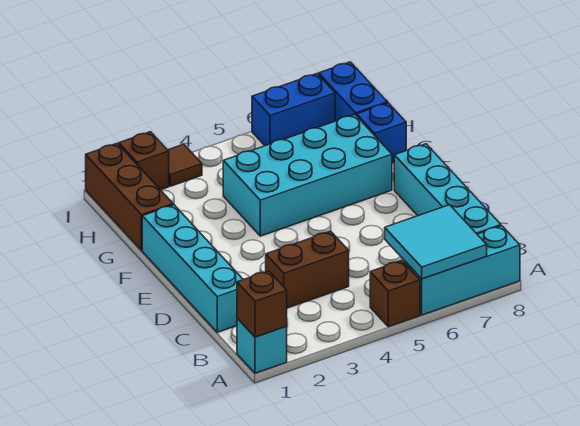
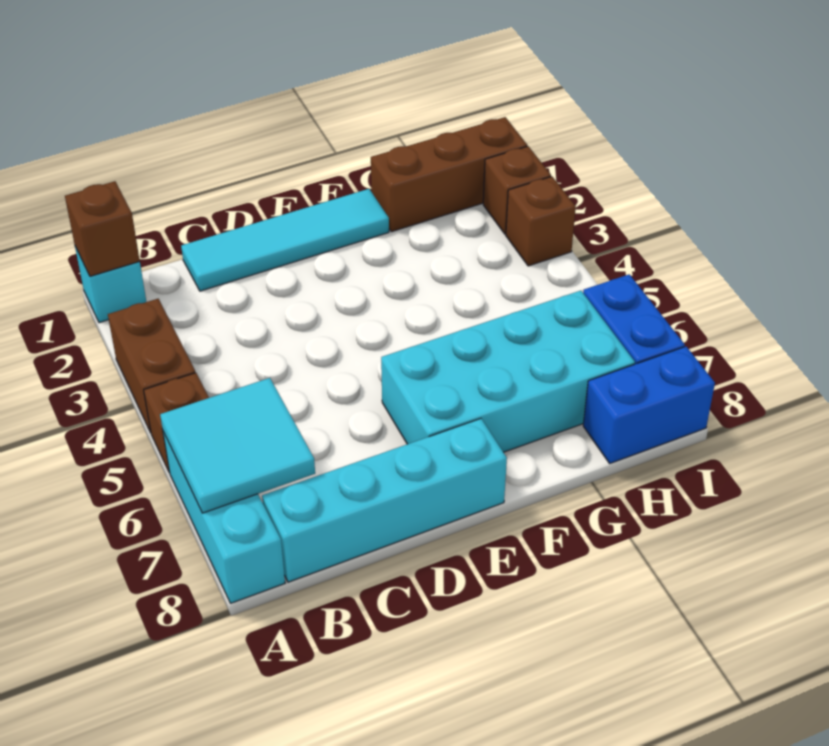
cyan brick C1:F1 level 1 -> cyan tile C1:F1 level 1
brown brick C3:C4 level 1 -> brown brick A3:A4 level 1
cyan brick F4:G7 level 1 -> cyan brick E6:H7 level 1
blue brick G8 level 1 -> none
brown tile I3 level 1 -> brown brick I3 level 1

